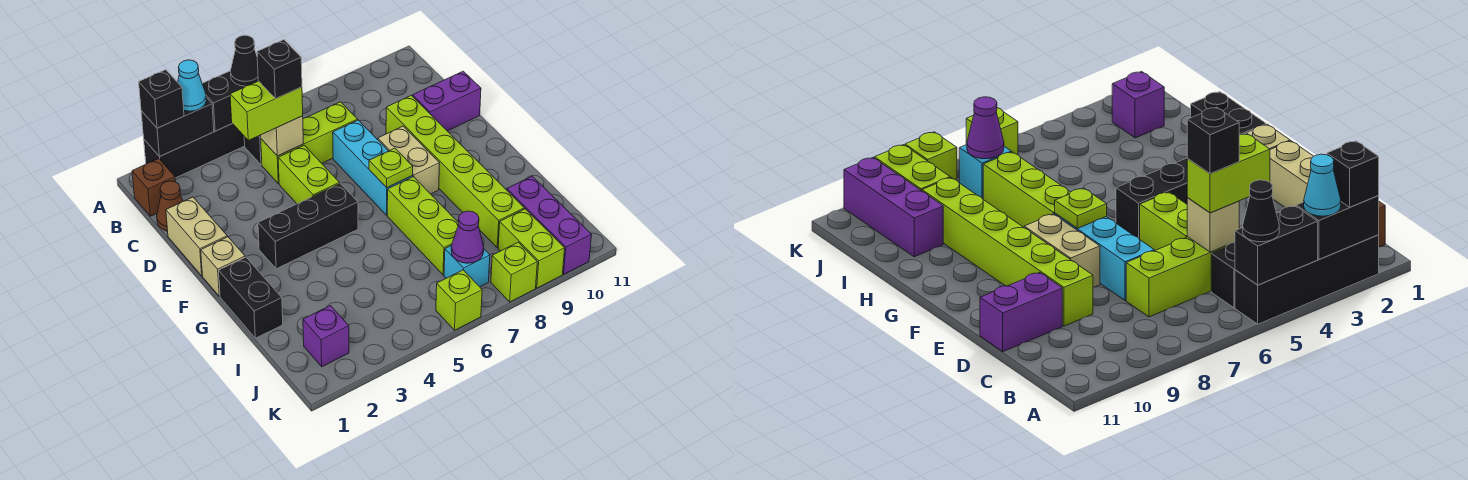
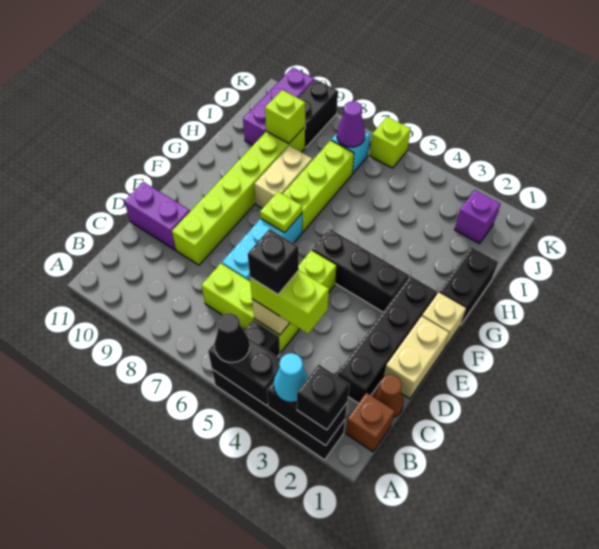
none -> black brick C2:F2 level 1
tan brick E8:F8 level 1 -> tan brick G8:H8 level 1
lime brick J9:K9 level 1 -> black brick J9:K9 level 1
lime brick K8 level 1 -> lime brick I9 level 2

